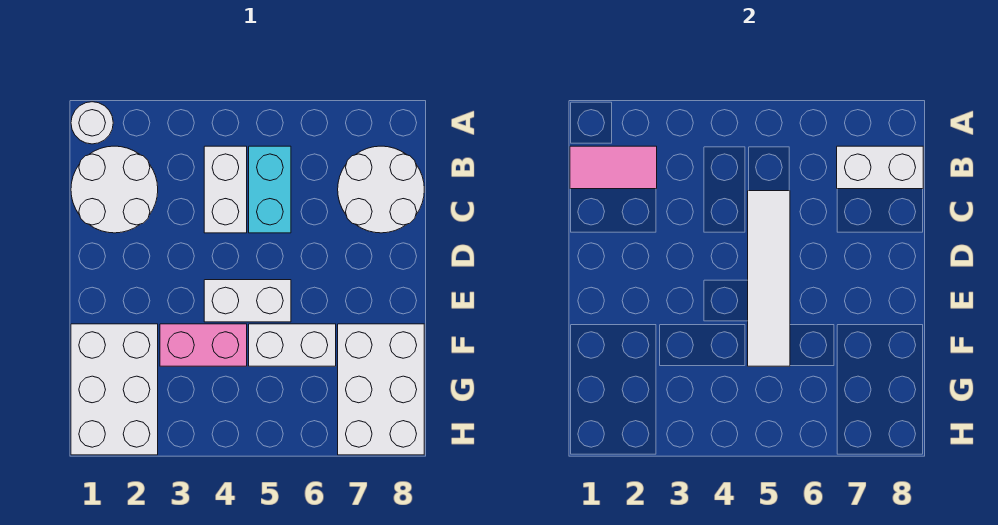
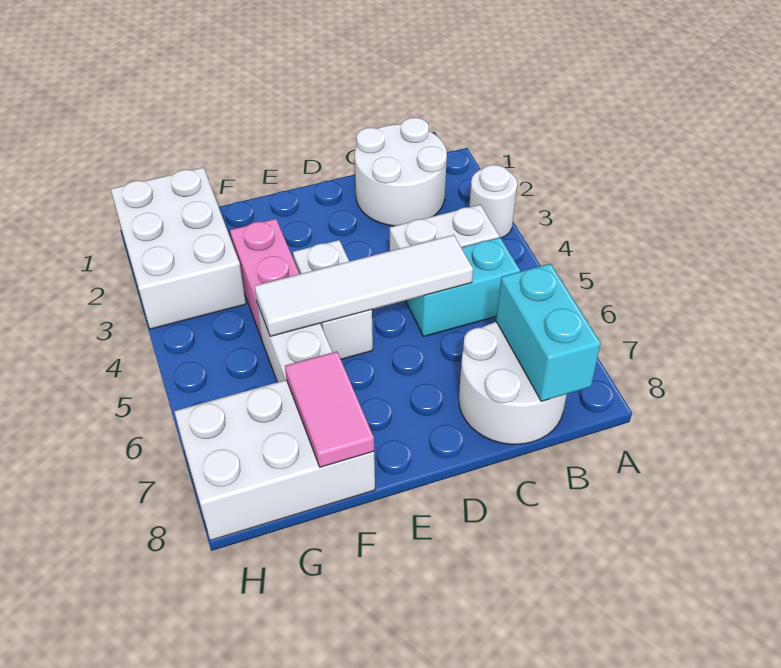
white round brick A1 level 1 -> white round brick A3 level 1
pink tile B1:B2 level 2 -> pink tile F7:F8 level 2
white brick B7:B8 level 2 -> cyan brick B7:B8 level 2
white brick F1:H2 level 1 -> white brick G1:H3 level 1

